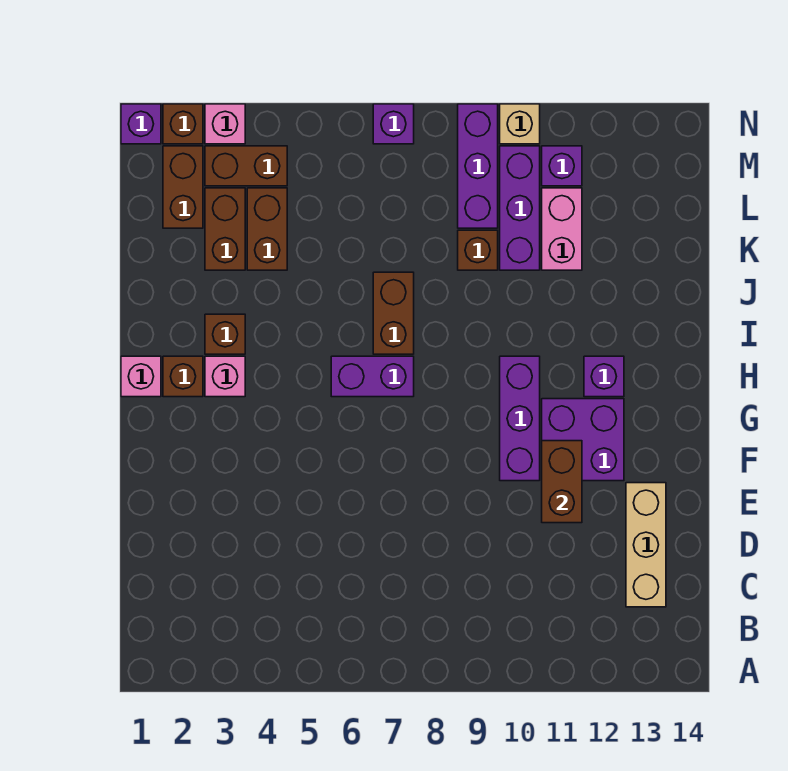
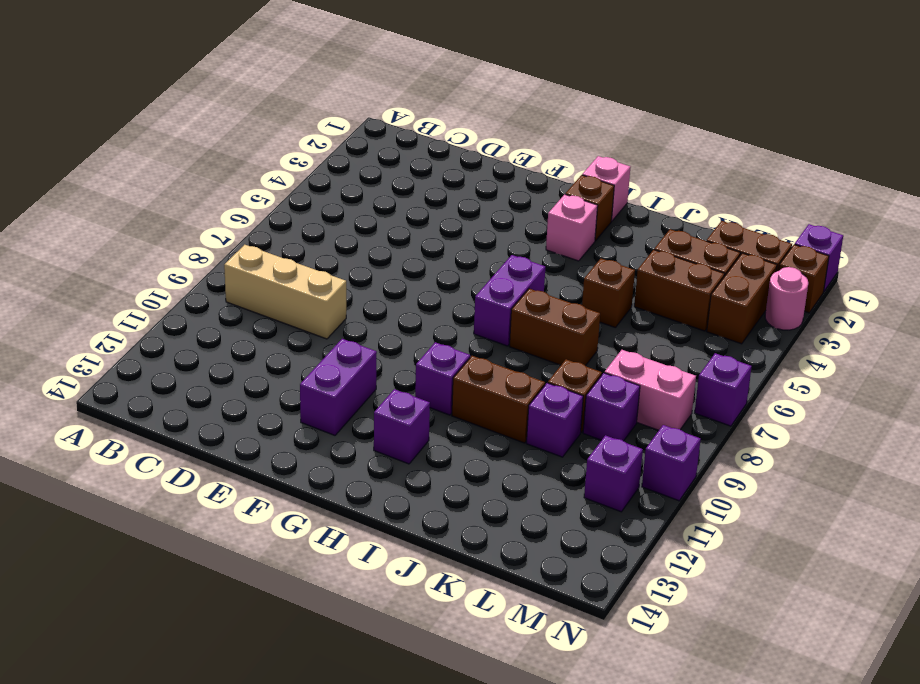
tan brick C13:E13 level 1 -> tan brick B9:D9 level 1
brown brick E11:F11 level 2 -> brown brick I10:J10 level 1
purple brick F10:H10 level 1 -> purple brick H10 level 1
purple brick F11:G12 level 1 -> purple brick F11:F12 level 1
brown brick I3 level 1 -> brown brick J5 level 1
purple brick K10:M10 level 1 -> purple brick K10 level 1
pink brick K11:L11 level 1 -> pink brick L8:M8 level 1
purple brick L9:N9 level 1 -> purple brick L9 level 1
pink brick N3 level 1 -> pink round brick N3 level 1
tan brick N10 level 1 -> purple brick N10 level 1

